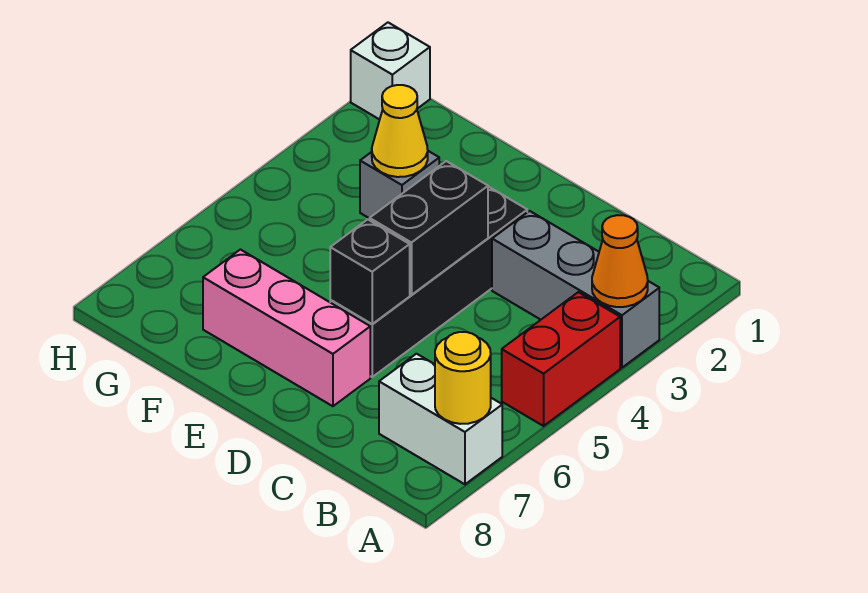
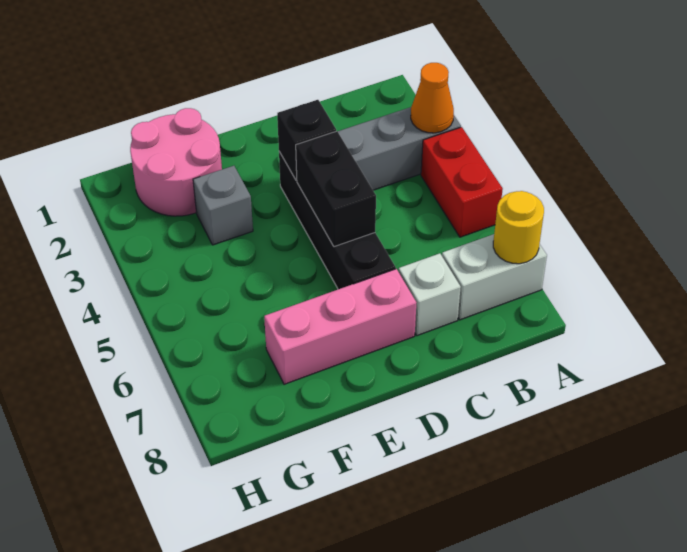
black brick D6 level 2 -> black brick D3 level 2
none -> pink round brick F1:G2 level 1
yellow cone F3 level 2 -> none
white brick H1 level 1 -> white brick C7 level 1

